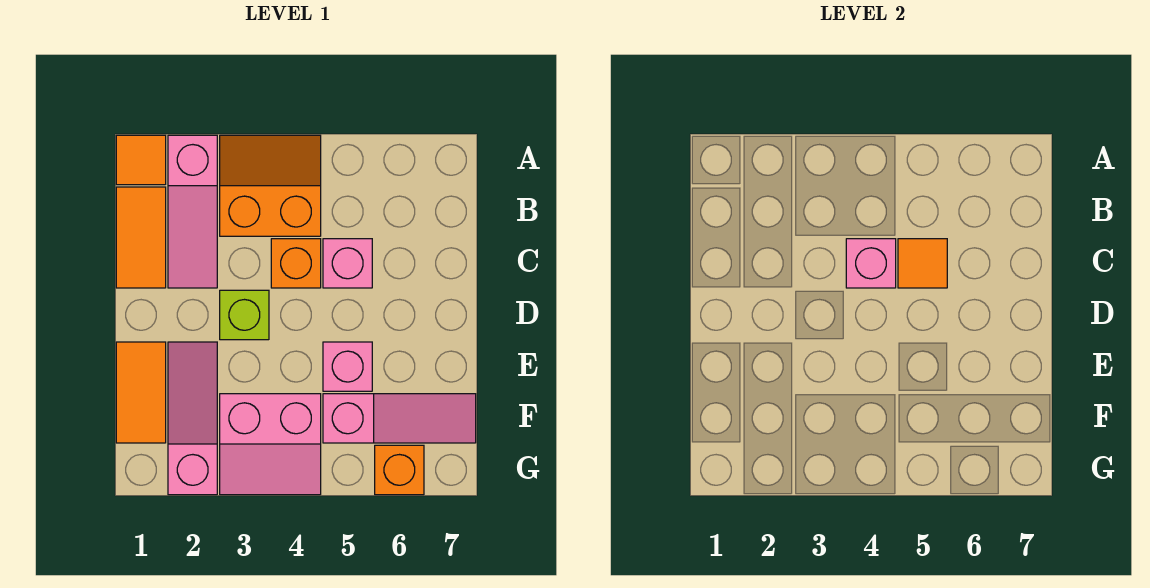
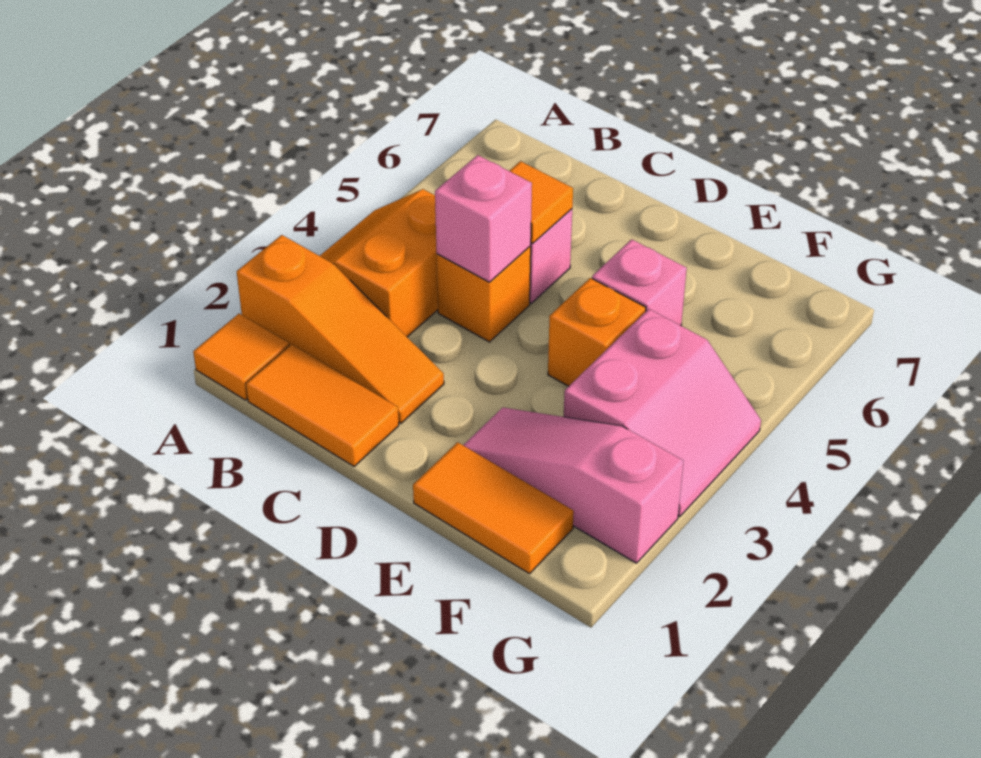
pink slope A2:C2 level 1 top A -> orange slope A2:C2 level 1 top A
lime brick D3 level 1 -> none
pink slope F5:F7 level 1 top 5 -> none
orange brick G6 level 1 -> orange brick E4 level 1

